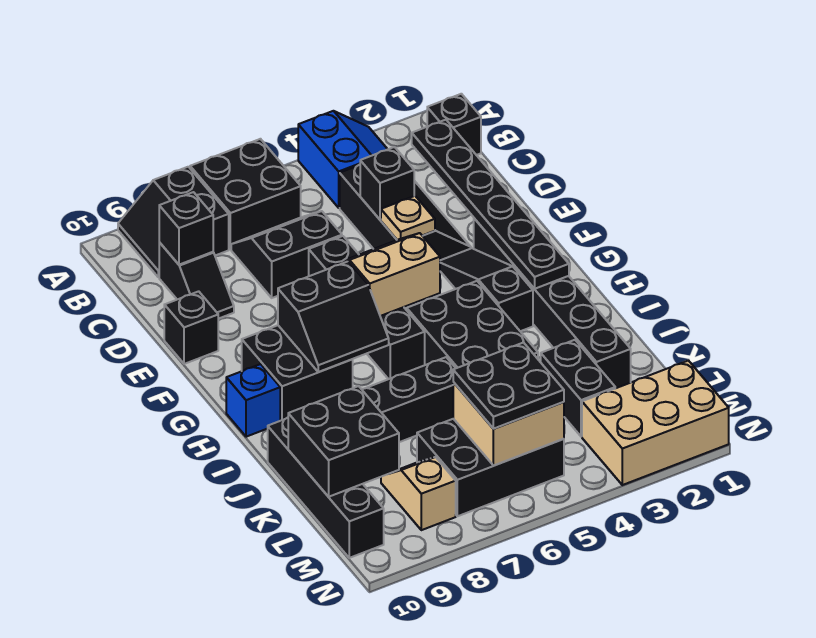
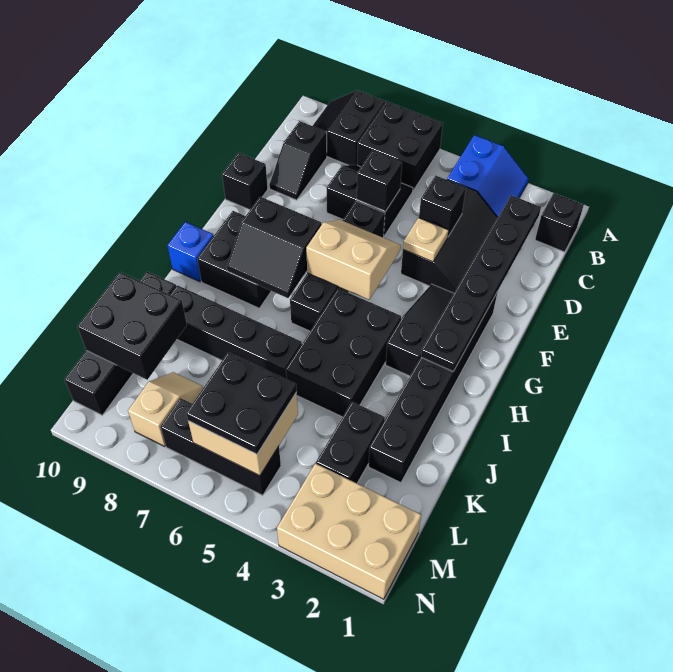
black brick C9 level 2 -> black brick D6 level 2
black brick L5:M7 level 1 -> black brick M5:M7 level 1

